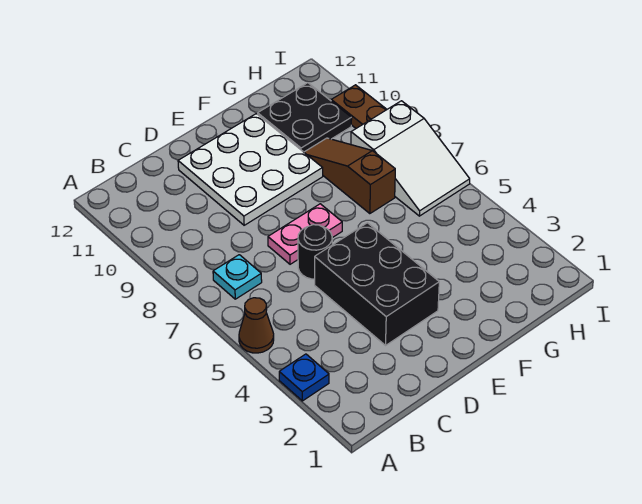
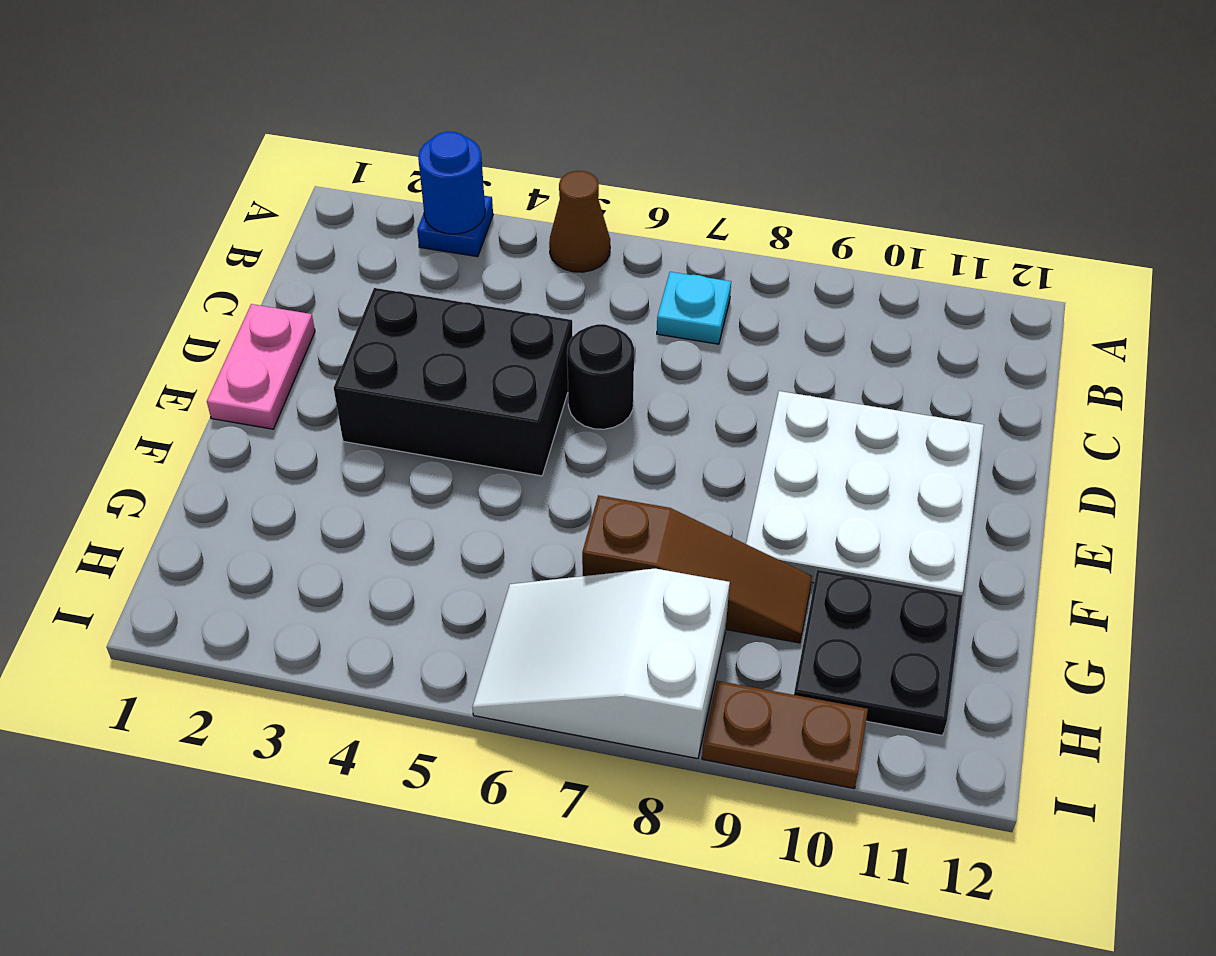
none -> blue round brick A3 level 2
pink plate D7:E7 level 1 -> pink plate D1:E1 level 1

